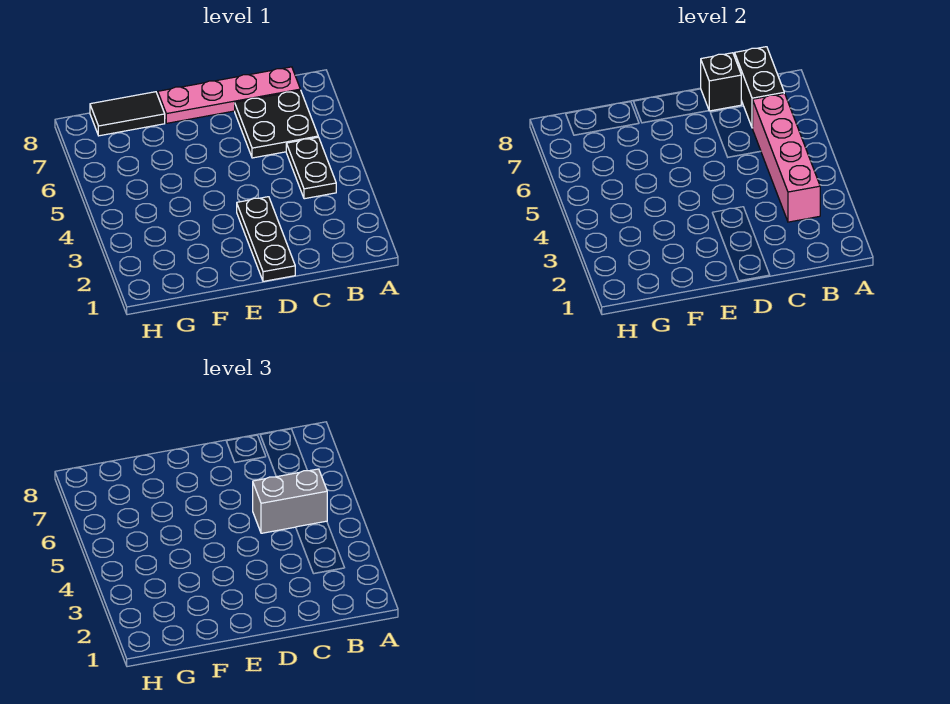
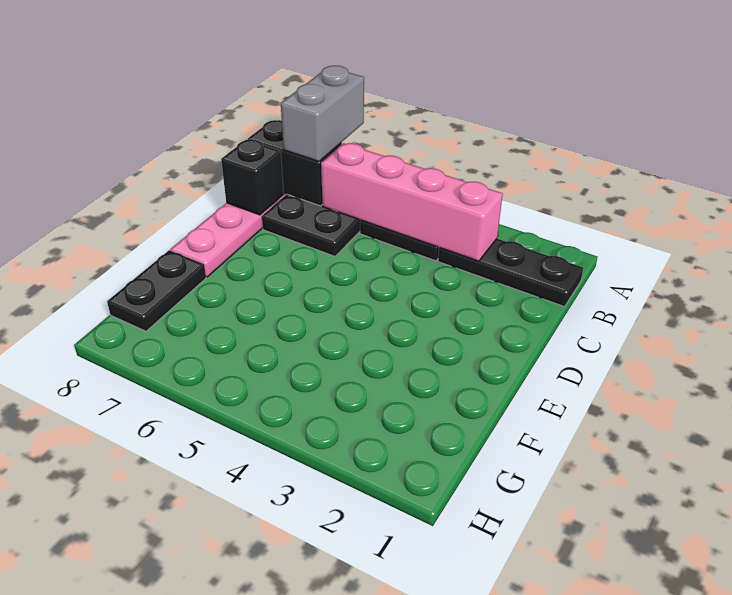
grey brick B5:C5 level 3 -> grey brick A7:B7 level 3
black plate D1:D3 level 1 -> black plate B1:B3 level 1
black tile F8:G8 level 1 -> black plate F8:G8 level 1

